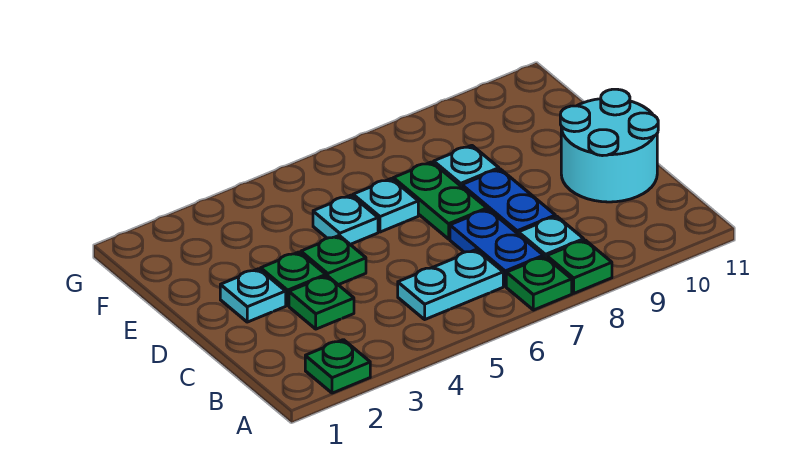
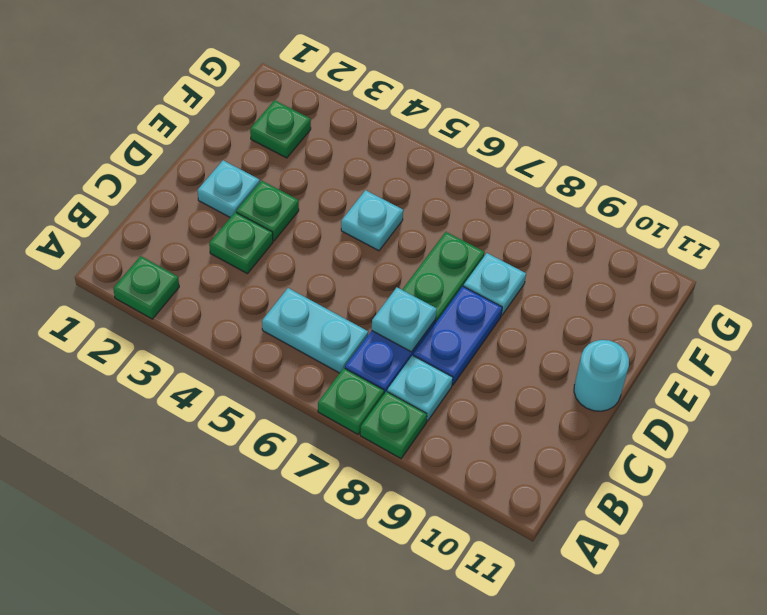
cyan round brick C10:D11 level 1 -> cyan round brick D11 level 1
green plate D4 level 1 -> green plate F2 level 1
cyan plate E6 level 1 -> cyan plate C7 level 2

